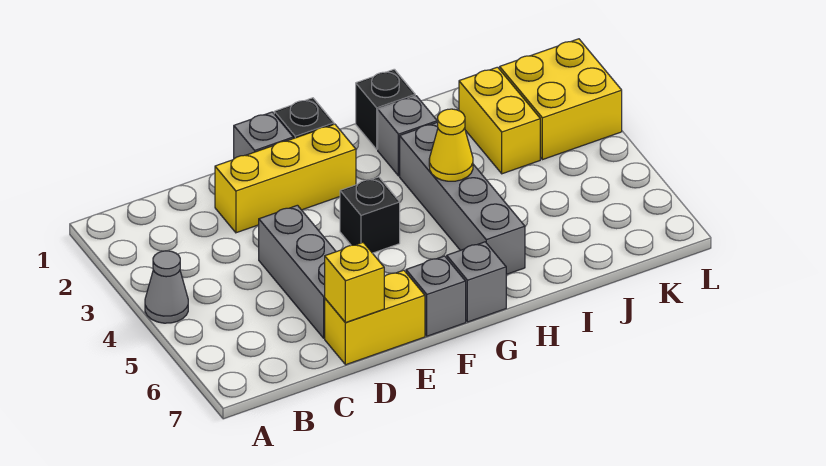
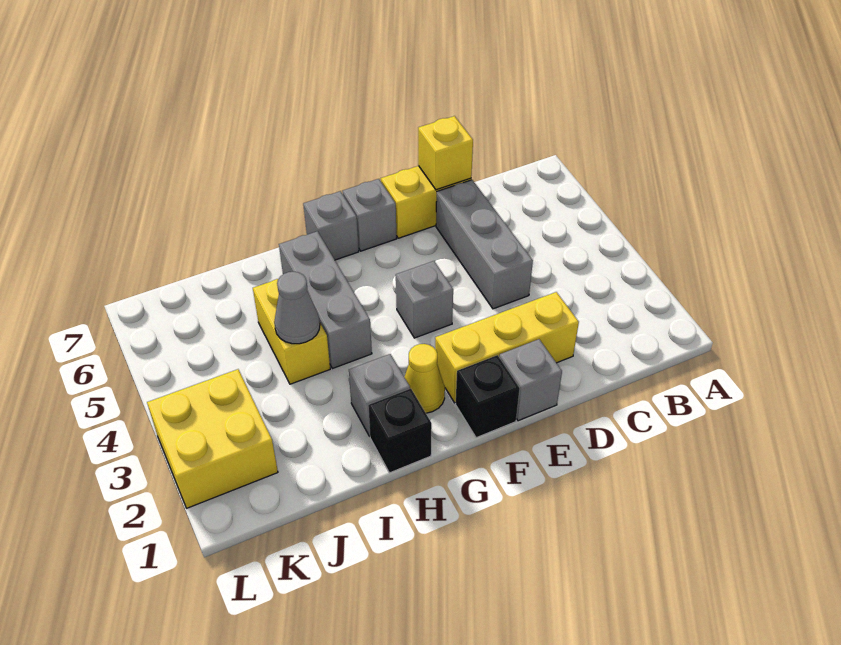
grey cone A4 level 1 -> grey cone I4 level 2
black brick F4 level 1 -> grey brick F4 level 1
grey brick H3:H6 level 1 -> grey brick H4:H6 level 1
yellow cone H4 level 2 -> yellow cone G2 level 1
yellow brick J2:J3 level 1 -> yellow brick I4:I5 level 1

